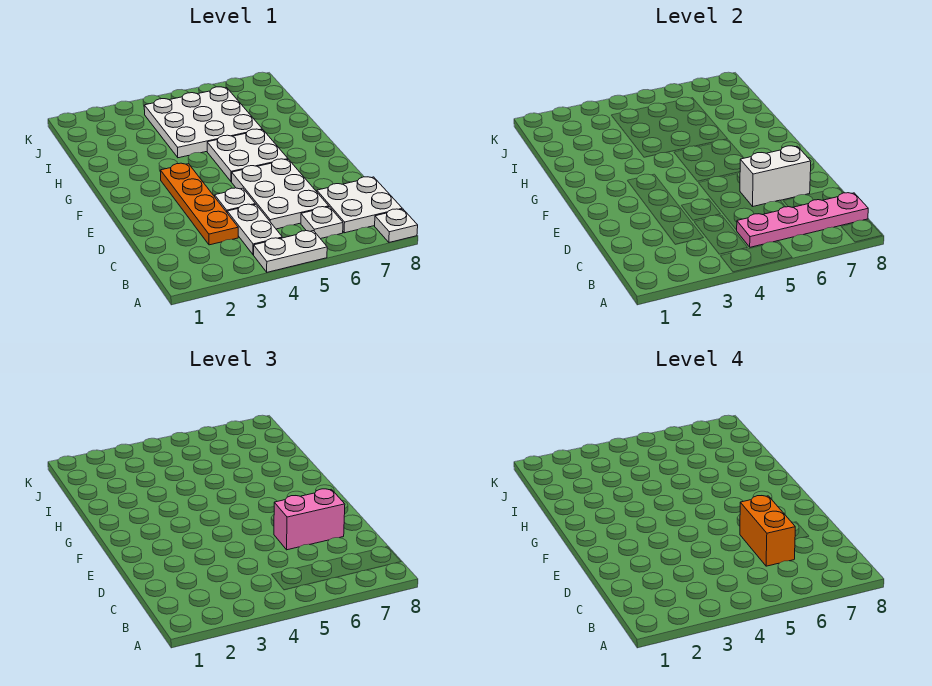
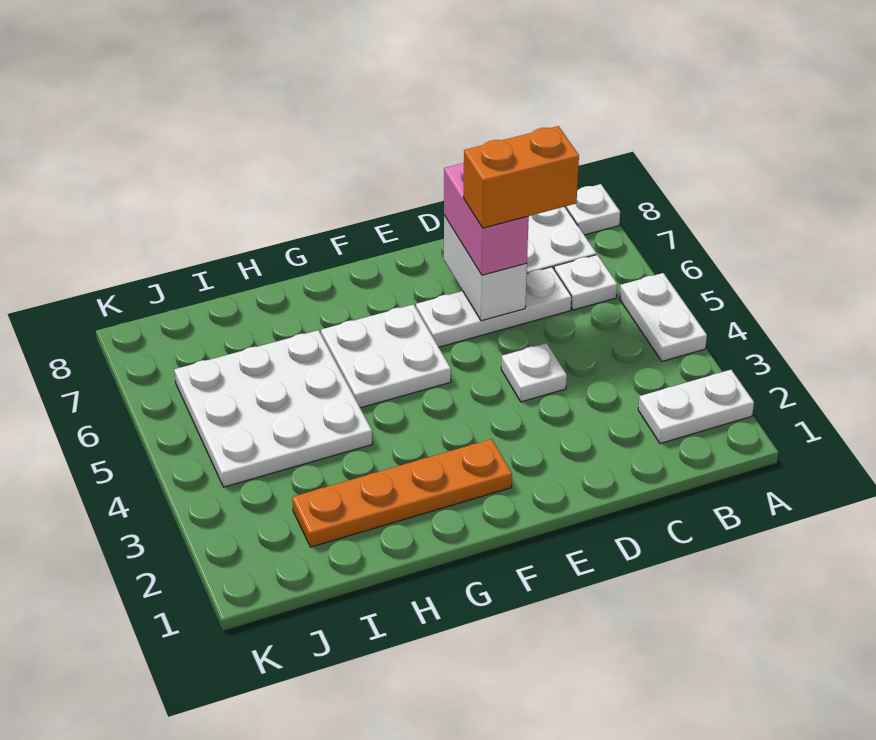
white plate B4:C4 level 1 -> white plate A2:B2 level 1
pink plate B5:B8 level 2 -> none
orange plate C3:F3 level 1 -> orange plate F2:I2 level 1
white plate C5:E6 level 1 -> white plate C6:E6 level 1

